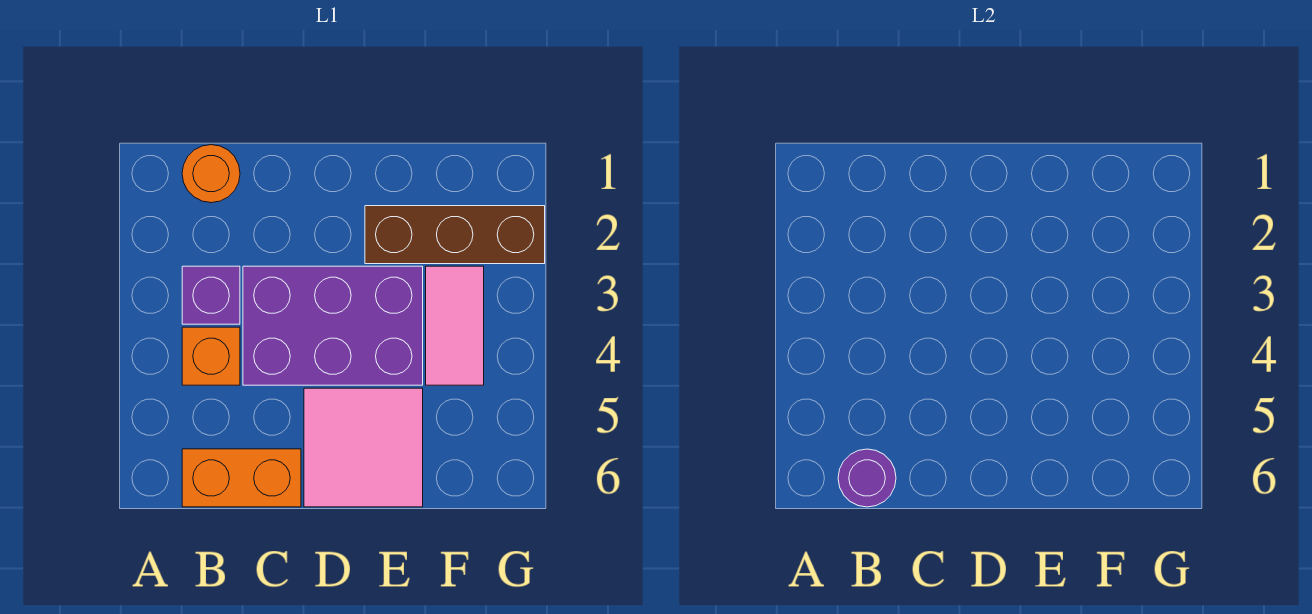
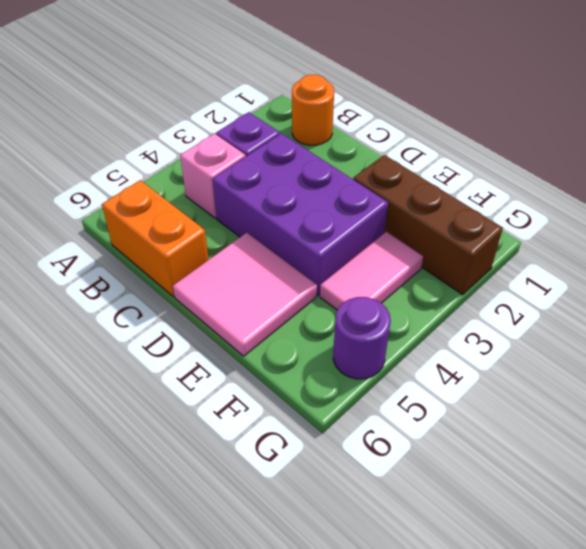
orange brick B4 level 1 -> pink brick B4 level 1
purple round brick B6 level 2 -> purple round brick G5 level 1

